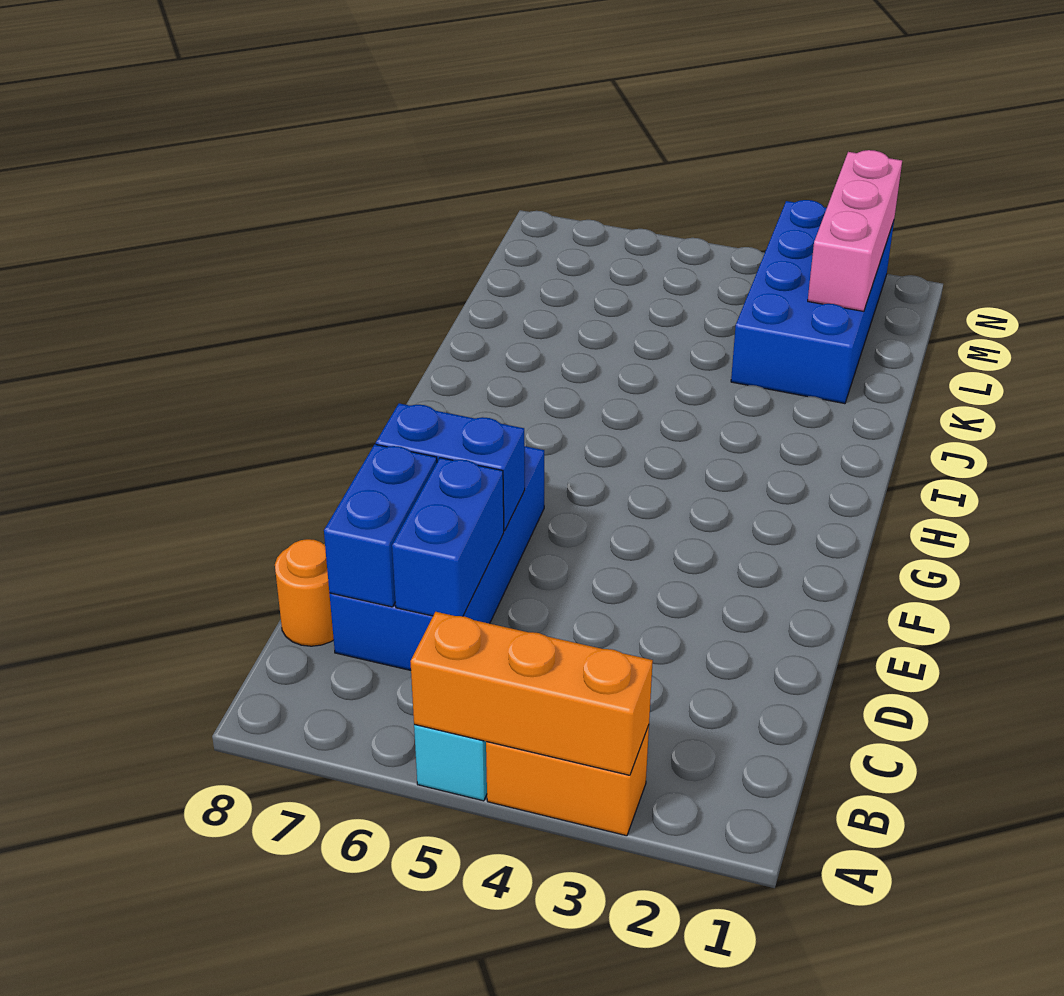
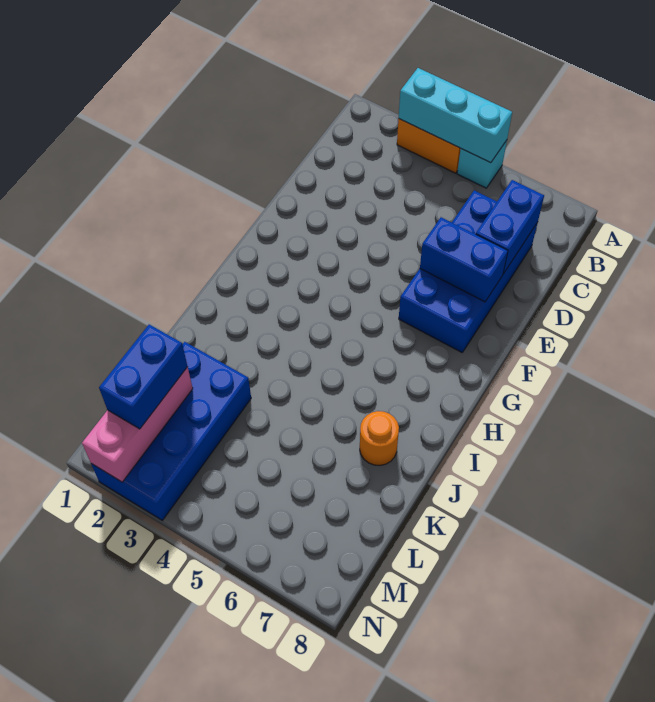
orange brick A3:A5 level 2 -> cyan brick A3:A5 level 2
blue brick C6:D6 level 2 -> blue brick L2:M2 level 3
orange round brick C8 level 1 -> orange round brick J7 level 1

